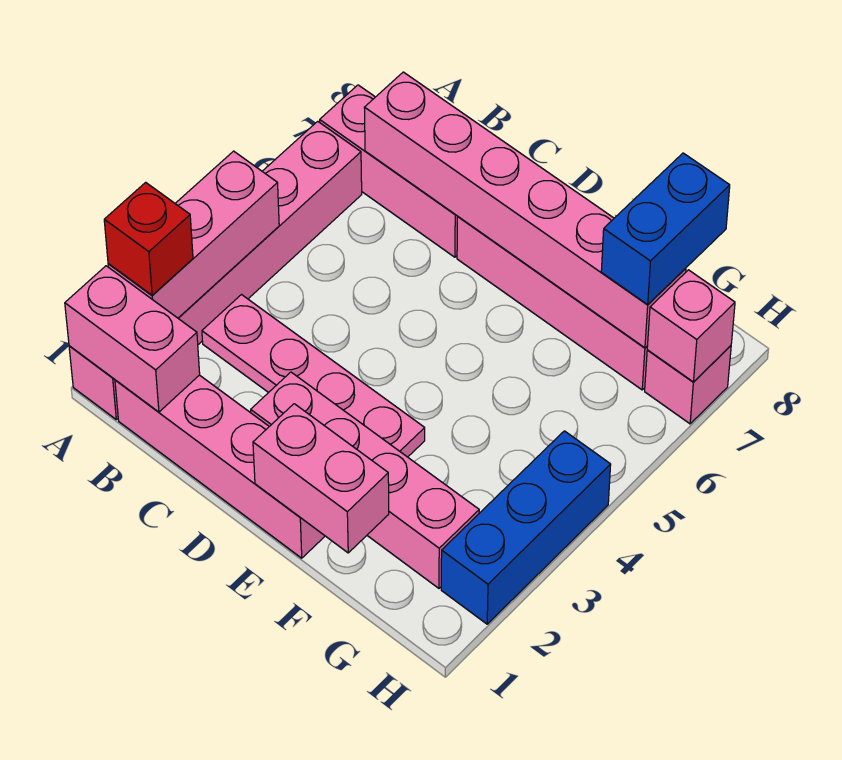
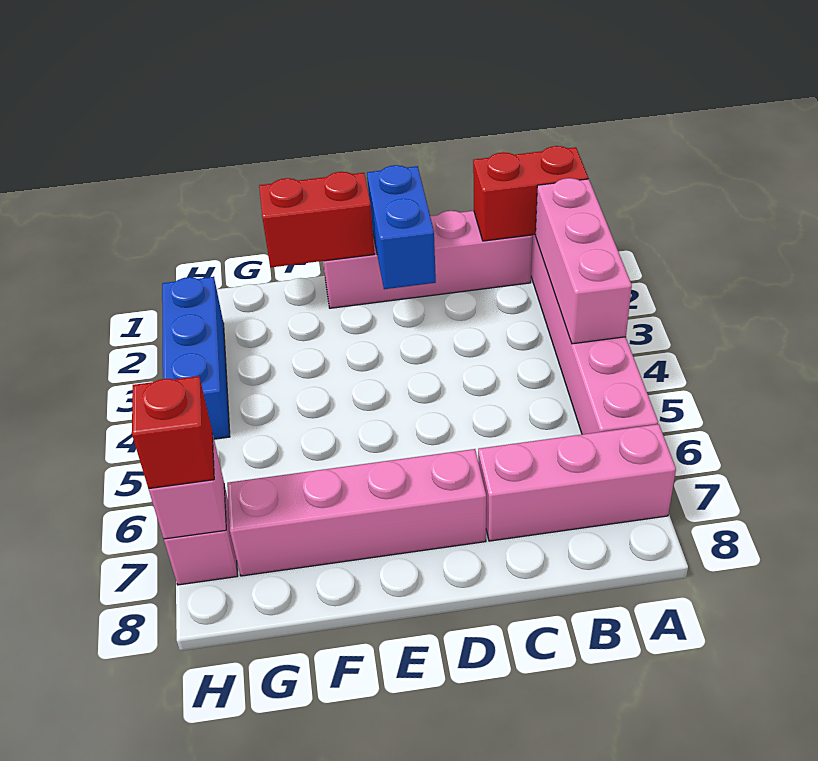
pink brick A1:B1 level 2 -> red brick A1:B1 level 2
red brick A2 level 3 -> red brick H7 level 3
pink plate B3:E3 level 1 -> none
pink brick B7:G7 level 2 -> none
pink brick D2:G2 level 1 -> none
pink brick E1:F1 level 2 -> red brick E1:F1 level 2
blue brick G7:G8 level 3 -> blue brick D1:D2 level 2

